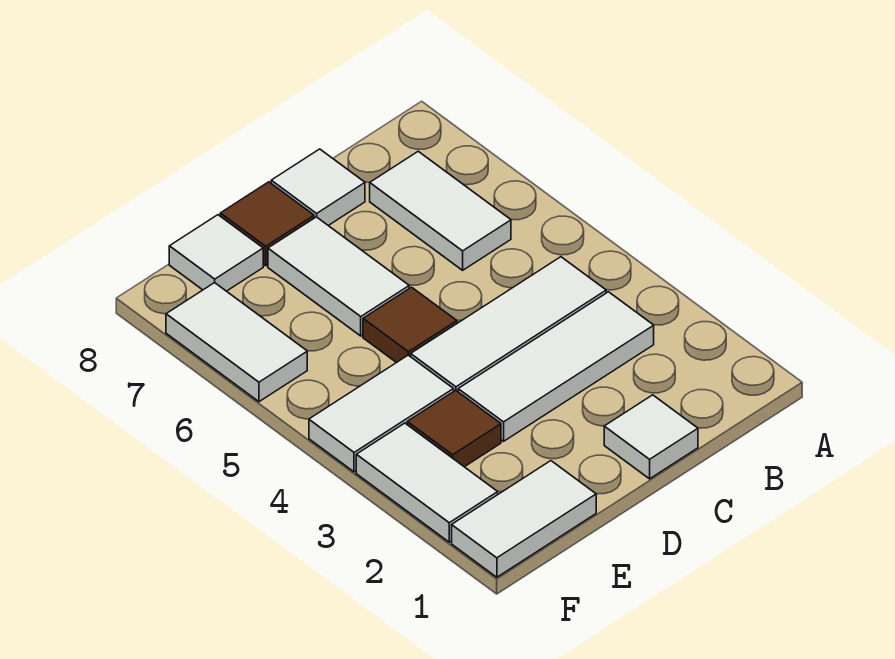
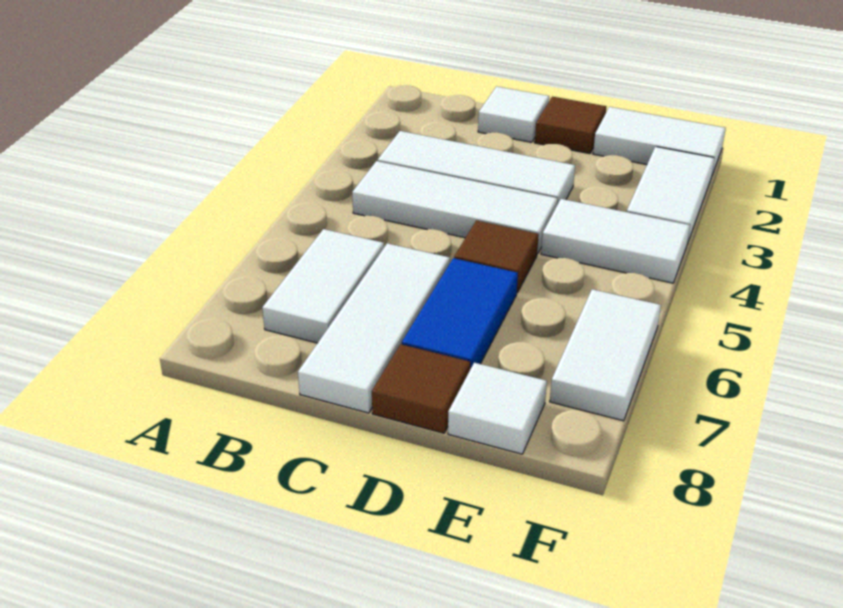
white tile C8 level 1 -> white tile C6:C8 level 1
white tile D6:D7 level 1 -> blue tile D6:D7 level 1
brown tile E3 level 1 -> brown tile D1 level 1

